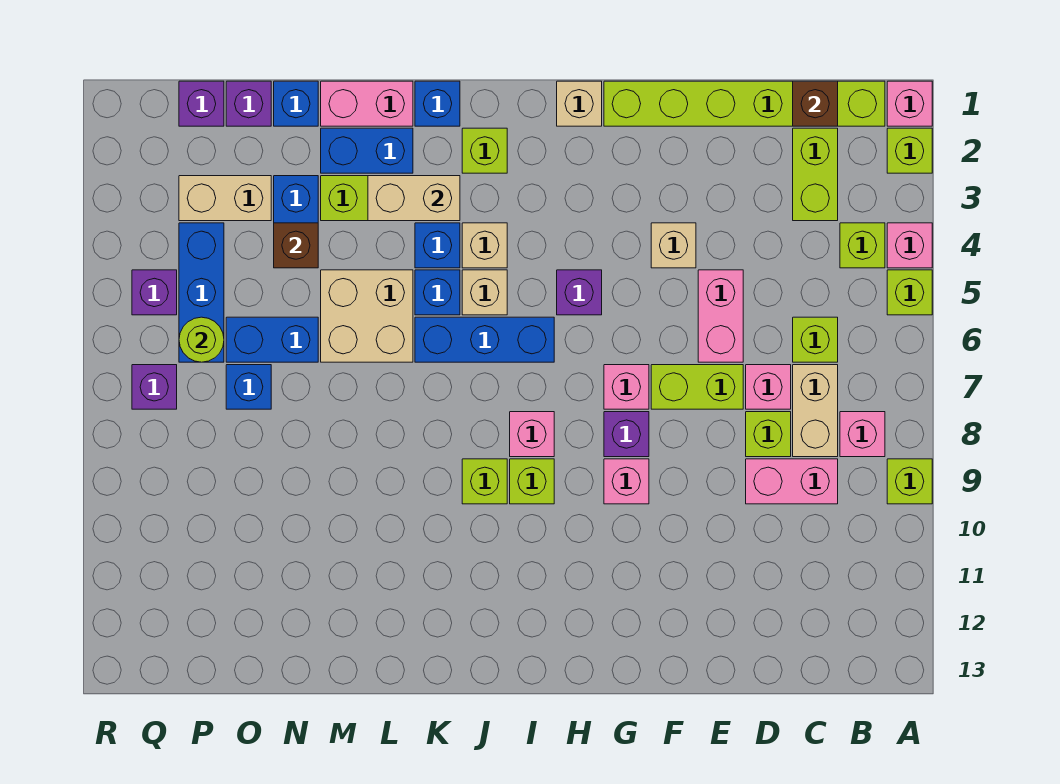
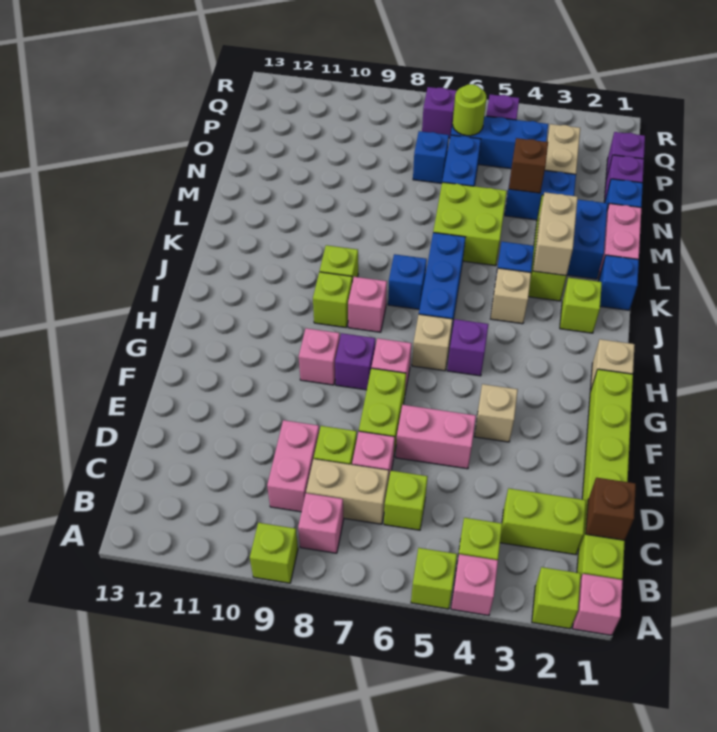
tan brick J5 level 1 -> tan brick H6 level 1
blue brick K5 level 1 -> blue brick J7 level 1
tan brick L5:M6 level 1 -> lime brick L5:M6 level 1

